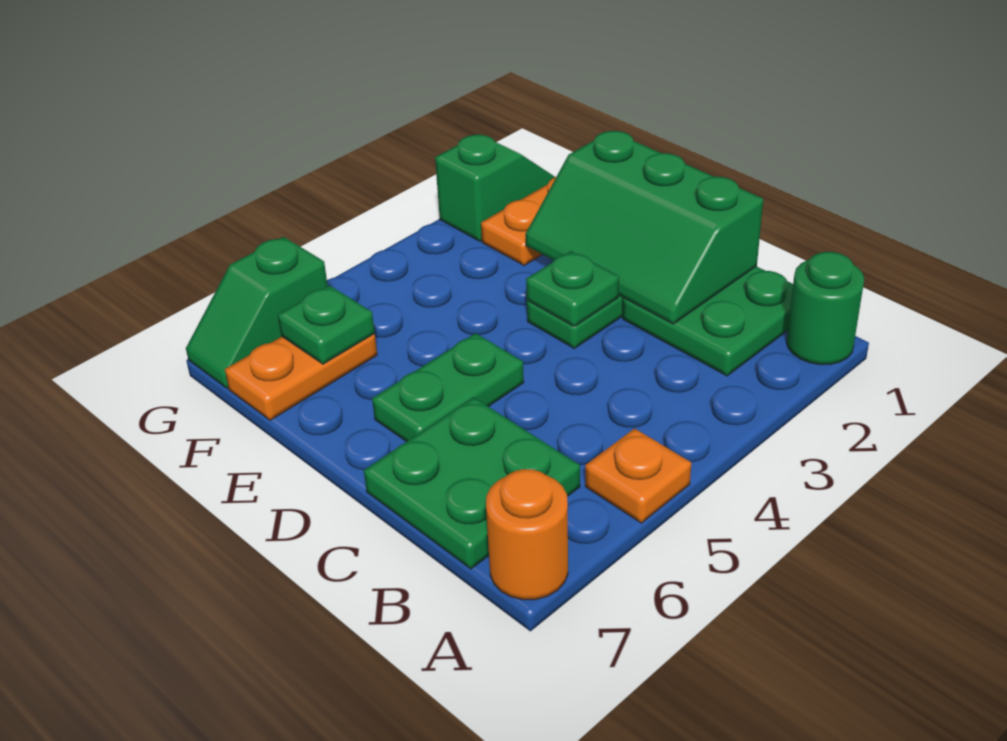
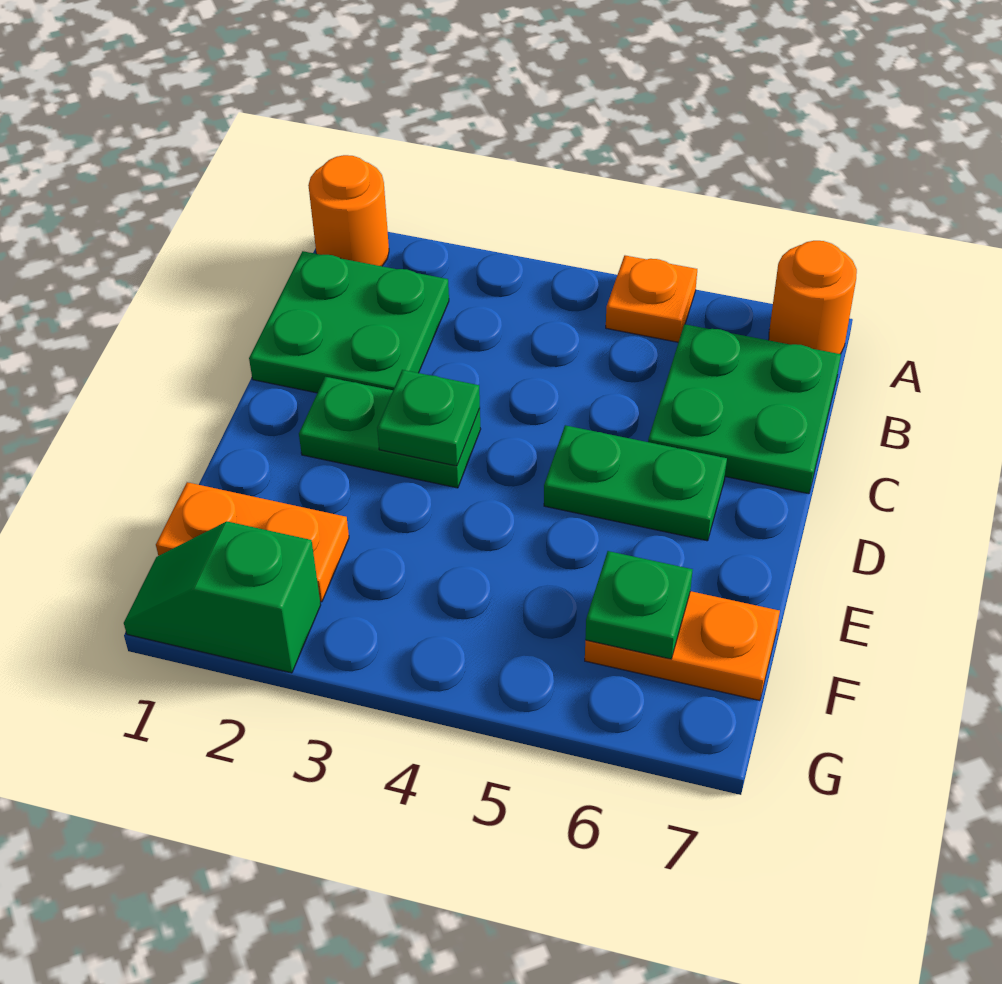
green round brick A1 level 1 -> orange round brick A1 level 1
green slope C1:E2 level 2 top 1 -> none
green slope G6:G7 level 1 top 6 -> none

